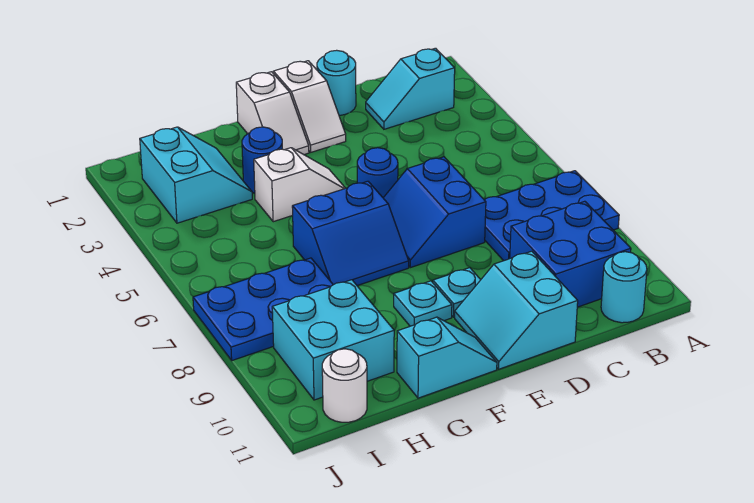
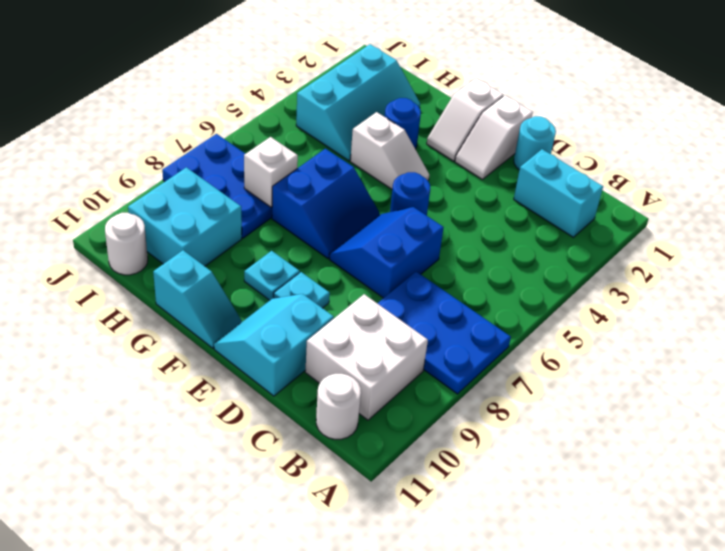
cyan slope B2:C2 level 1 top B -> cyan brick B2:C2 level 1
blue brick B9:C10 level 1 -> white brick B9:C10 level 1
cyan round brick B11 level 1 -> white round brick B11 level 1
blue slope F6:G7 level 1 top 6 -> blue slope F6:G7 level 1 top G
cyan slope H2:I3 level 1 top I -> cyan slope H2:I4 level 1 top I
none -> white brick H7 level 2

